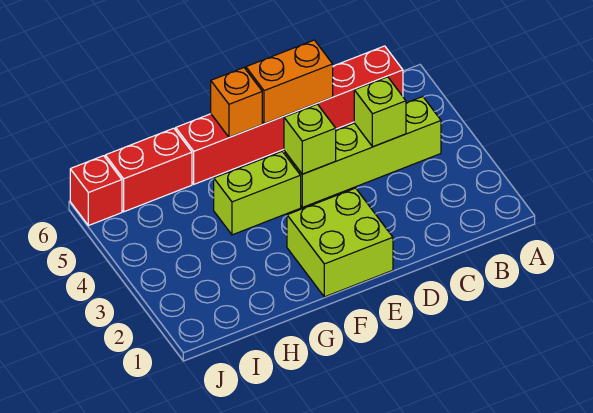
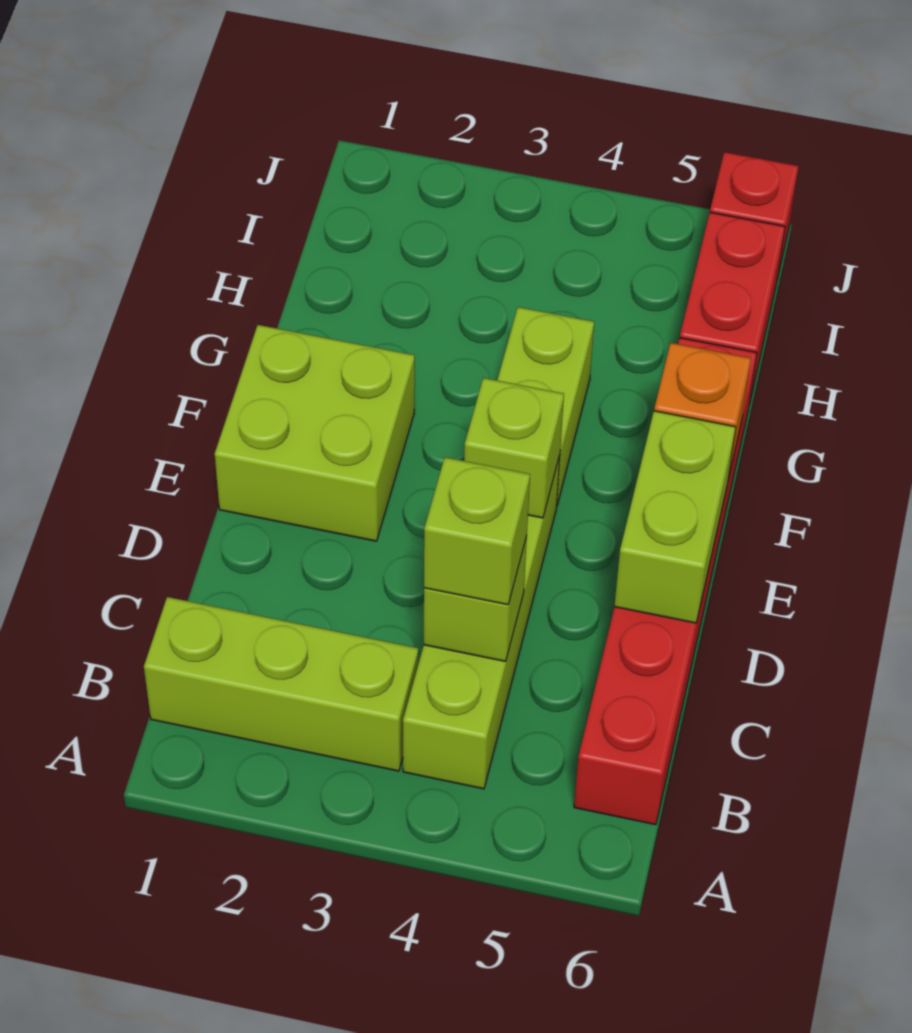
none -> lime brick B1:B3 level 1
none -> lime brick C4 level 3
orange brick D6:E6 level 2 -> lime brick D6:E6 level 2

